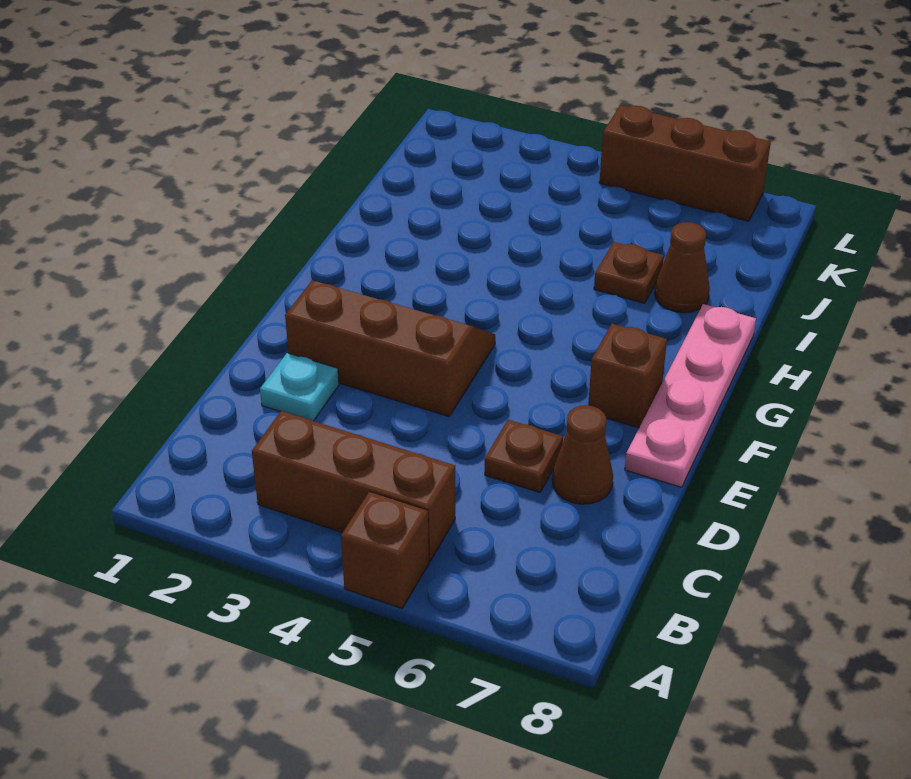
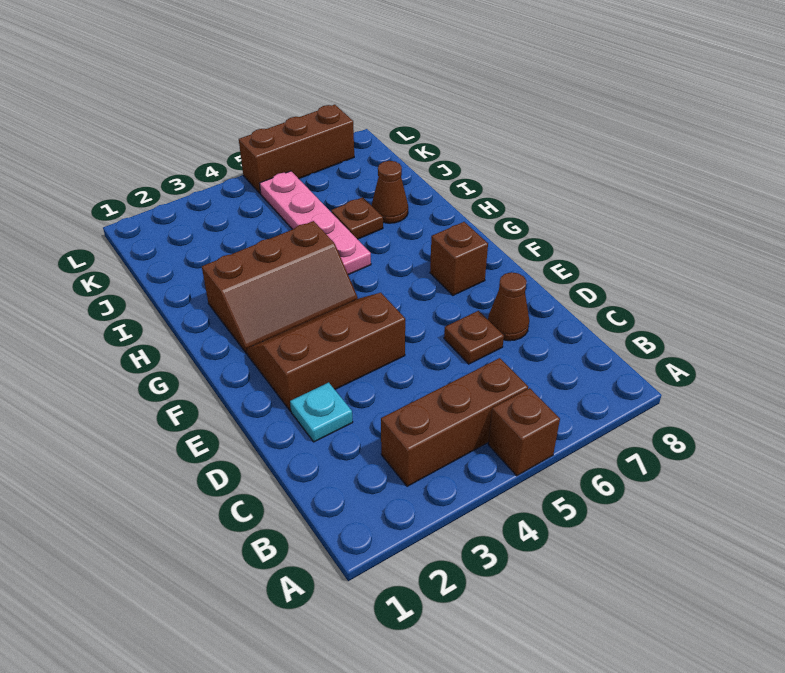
pink plate E8:H8 level 1 -> pink plate H5:K5 level 1
none -> brown slope G2:H4 level 1 top H

